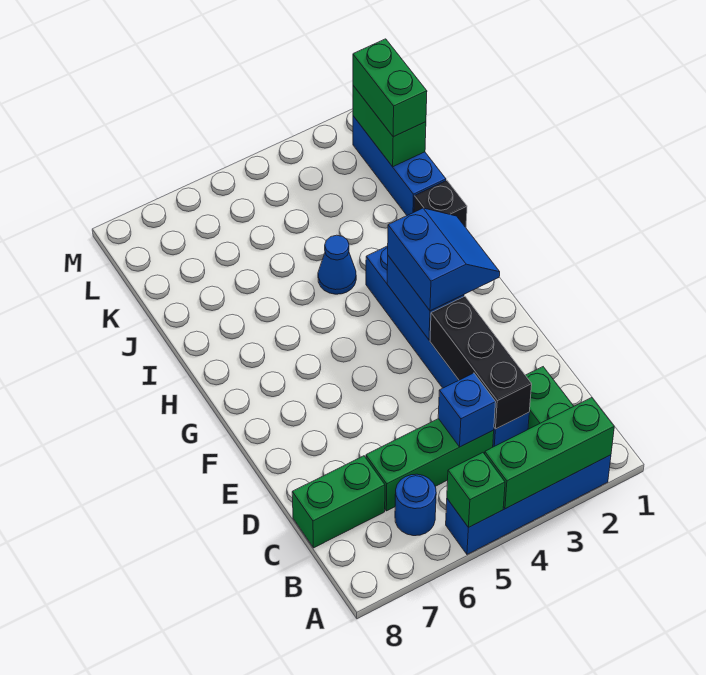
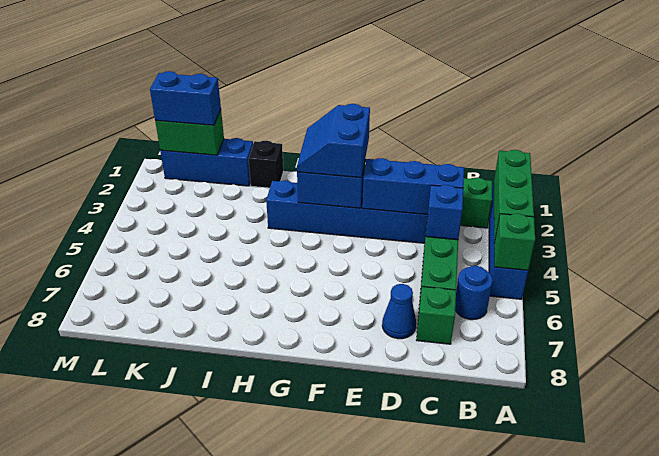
black brick C3:E3 level 2 -> blue brick C3:E3 level 2
green brick C7:C8 level 1 -> green brick C7 level 1
blue slope F2:G3 level 3 top 3 -> blue slope F2:G3 level 3 top F
blue cone I4 level 1 -> blue cone D7 level 1
green brick K1:L1 level 3 -> blue brick K1:L1 level 3

